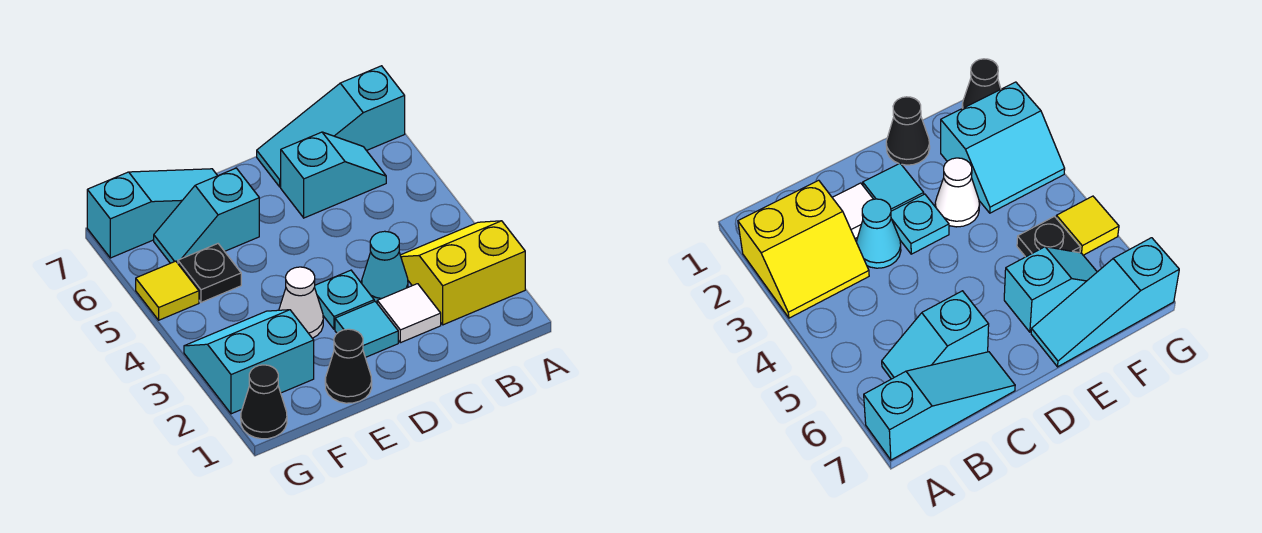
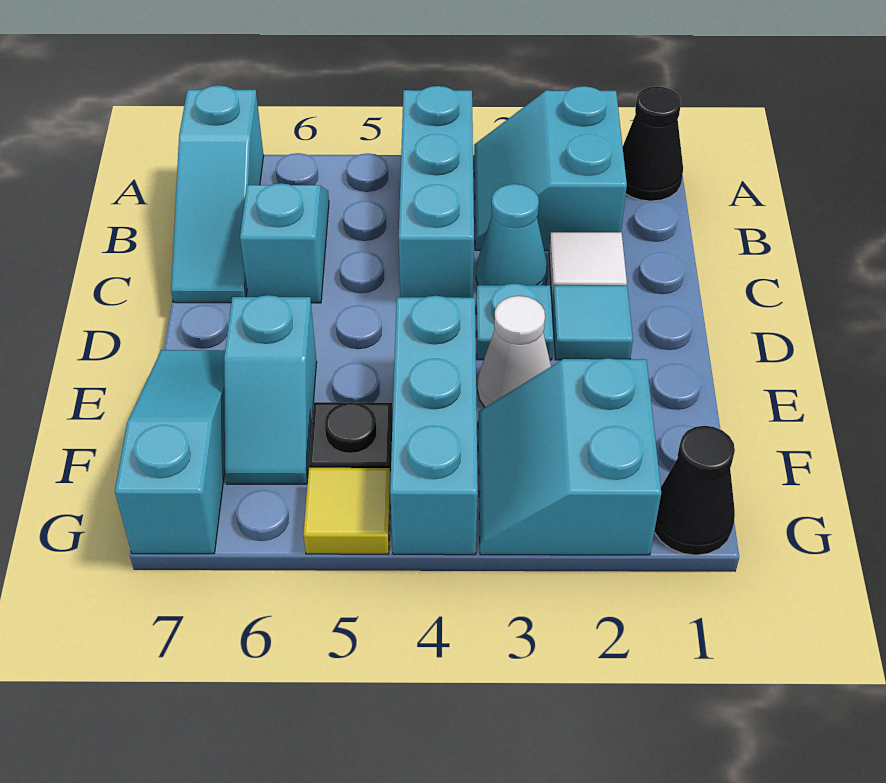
yellow slope A2:B3 level 1 top 2 -> cyan slope A2:B3 level 1 top 2
none -> cyan brick A4:C4 level 1
black cone E1 level 1 -> black cone A1 level 1
none -> cyan brick E4:G4 level 1

